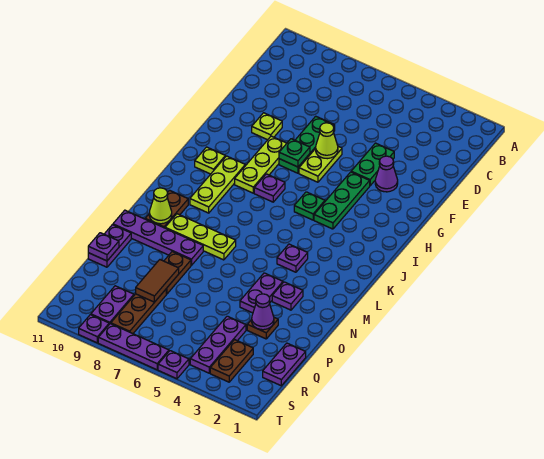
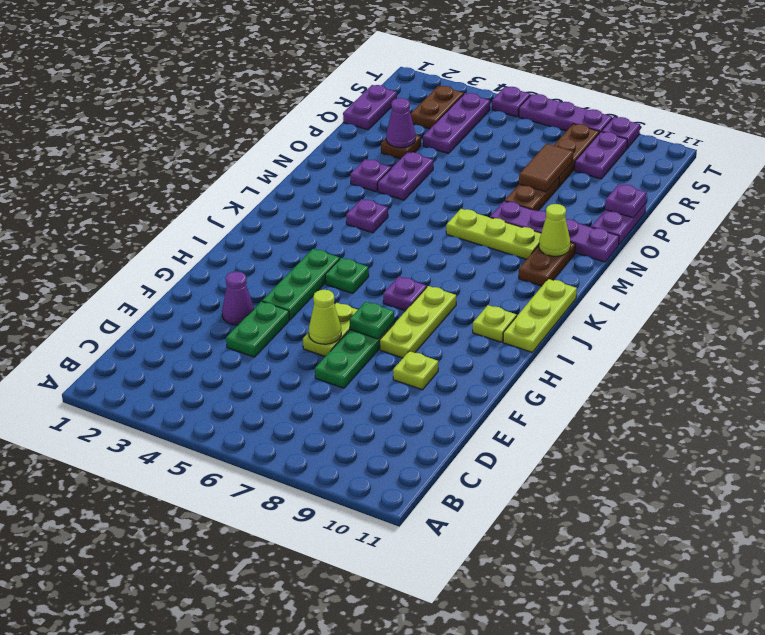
lime plate I9:K9 level 1 -> lime plate I11:K11 level 1

